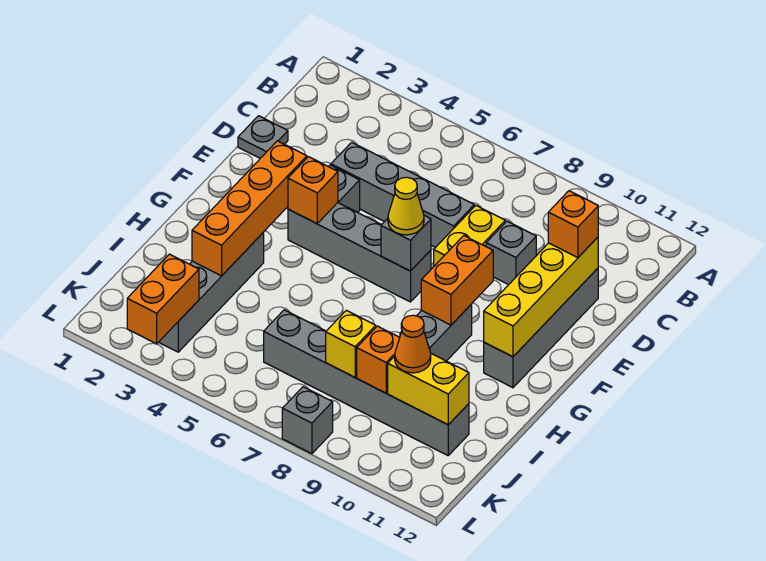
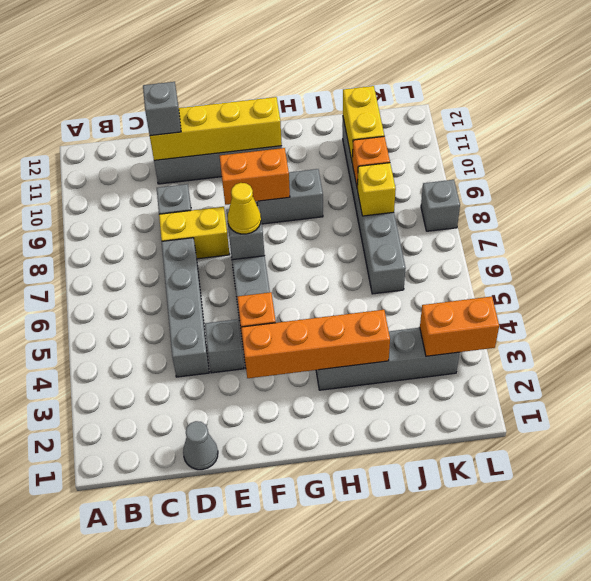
grey plate D1 level 1 -> grey cone D1 level 1
orange brick D11 level 3 -> grey brick D11 level 3
orange cone J10 level 3 -> none

